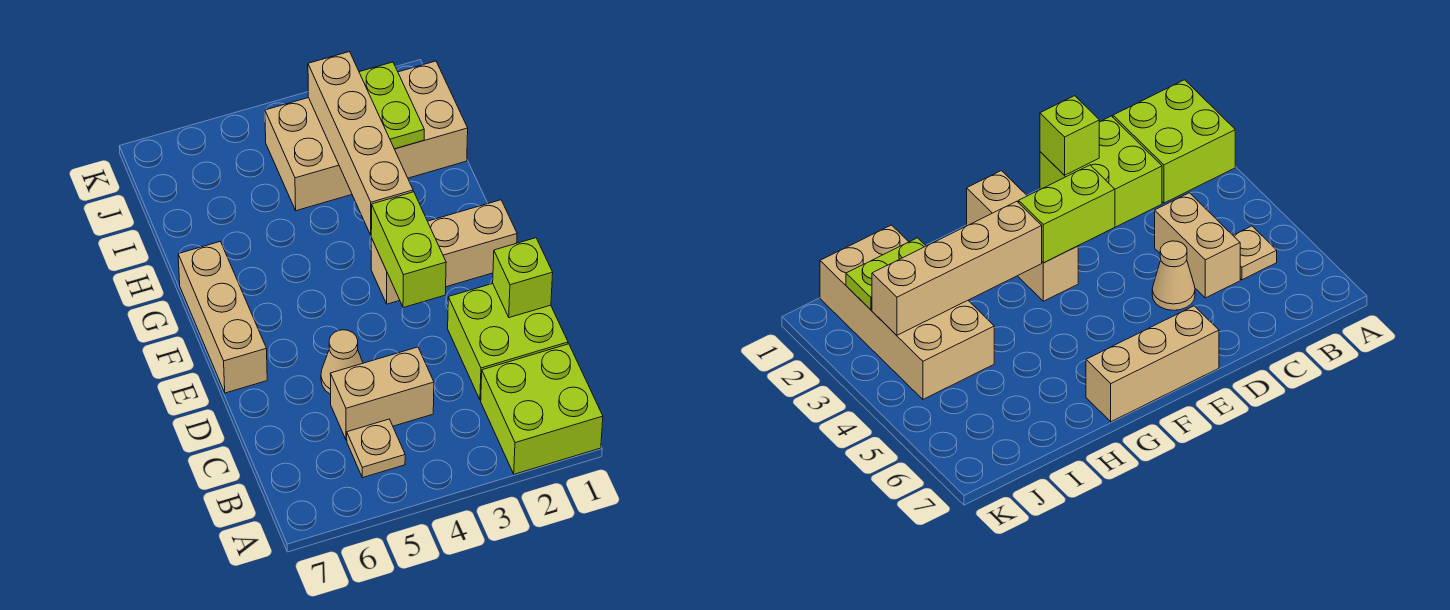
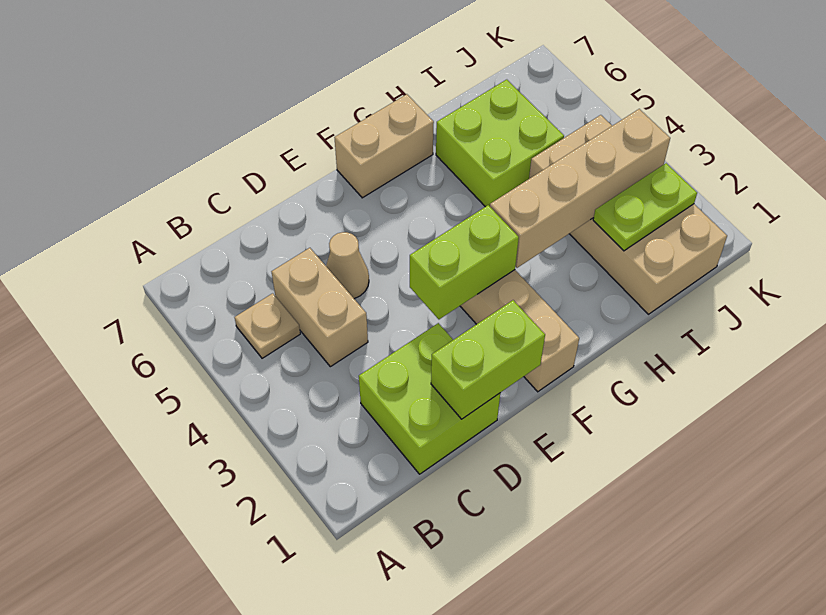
lime brick A1:B2 level 1 -> lime brick H5:I6 level 1
lime brick D1 level 2 -> lime brick D1:E1 level 2
tan brick E7:G7 level 1 -> tan brick F7:G7 level 1

